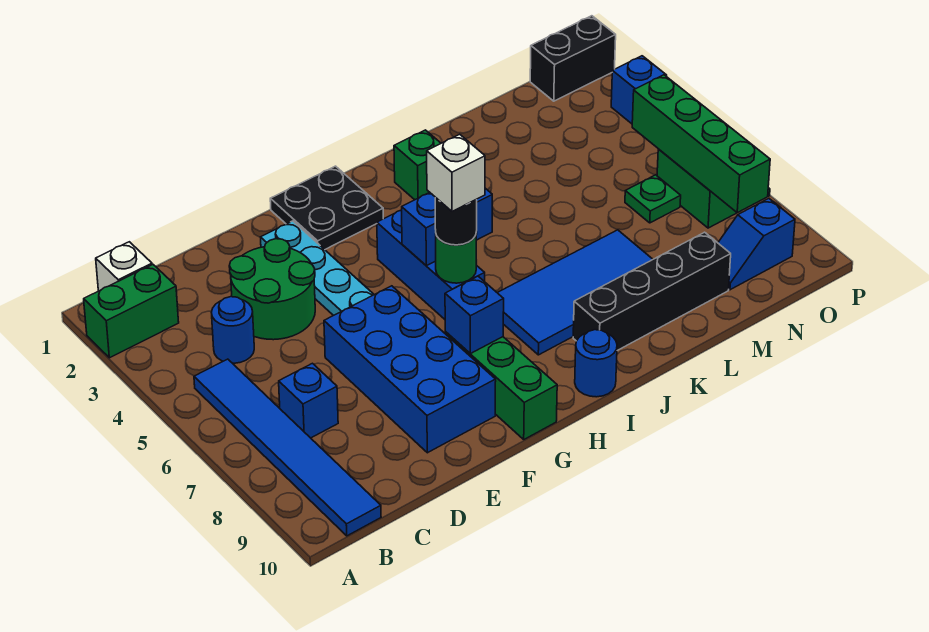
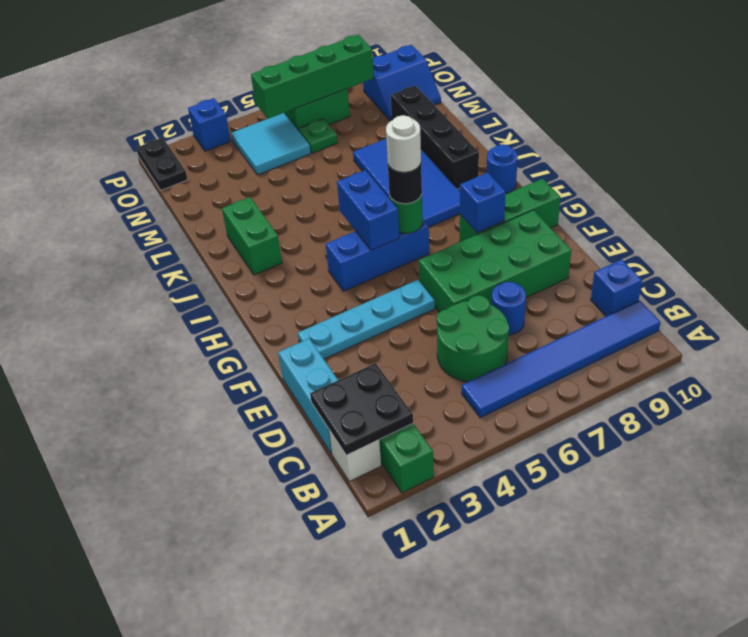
none -> cyan brick C1:E1 level 1
blue round brick C4 level 1 -> blue round brick D7 level 1
blue brick C7 level 1 -> blue brick C10 level 1
green round brick D3:E4 level 1 -> green round brick C5:D6 level 1
blue brick E6:F9 level 1 -> green brick E6:F9 level 1
black plate G1:H2 level 1 -> black plate B1:C2 level 2
white brick H6 level 4 -> white round brick H6 level 4
green brick J2 level 1 -> green brick J2:K2 level 1
none -> cyan tile N4:O5 level 1
blue slope N9:O9 level 1 top O -> blue slope N9:O10 level 1 top O
black brick O1:P1 level 1 -> black plate O1:P1 level 1

